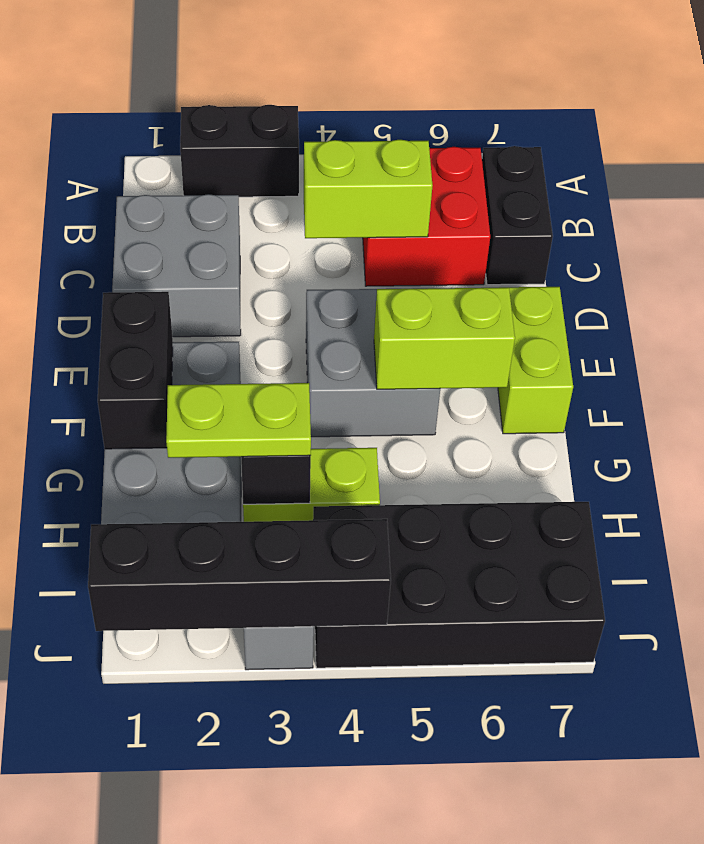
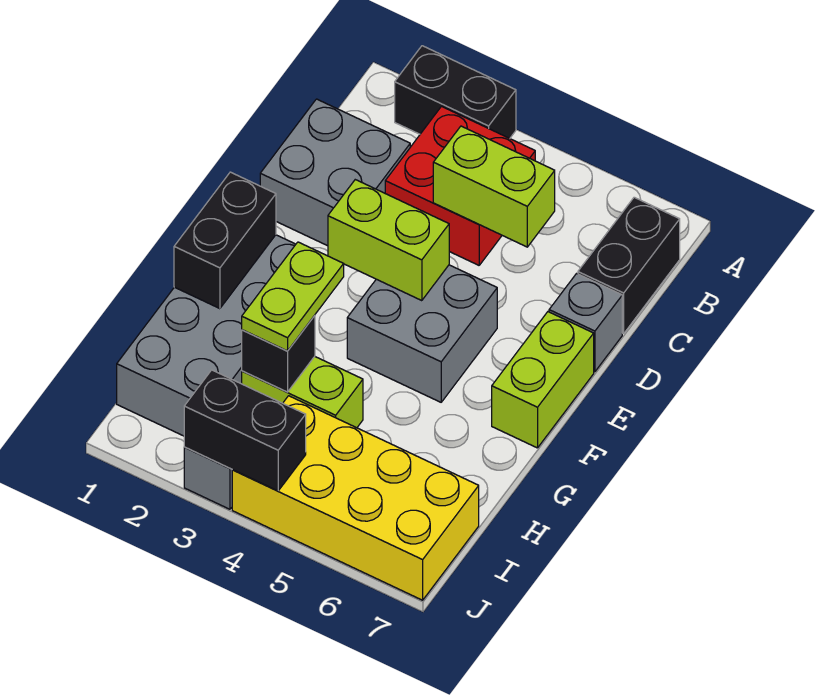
red brick B5:C6 level 1 -> red brick B3:C4 level 1
none -> grey brick D7 level 1
lime brick F5:F6 level 2 -> lime brick E3:E4 level 2
lime plate H2:H3 level 3 -> lime plate G3:H3 level 3
black brick I4:J7 level 1 -> yellow brick I4:J7 level 1
black brick J1:J4 level 2 -> black brick J3:J4 level 2

